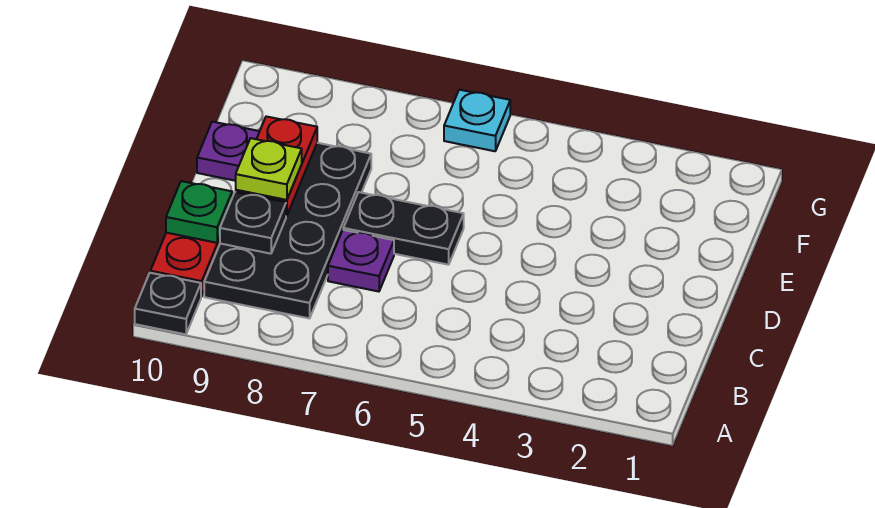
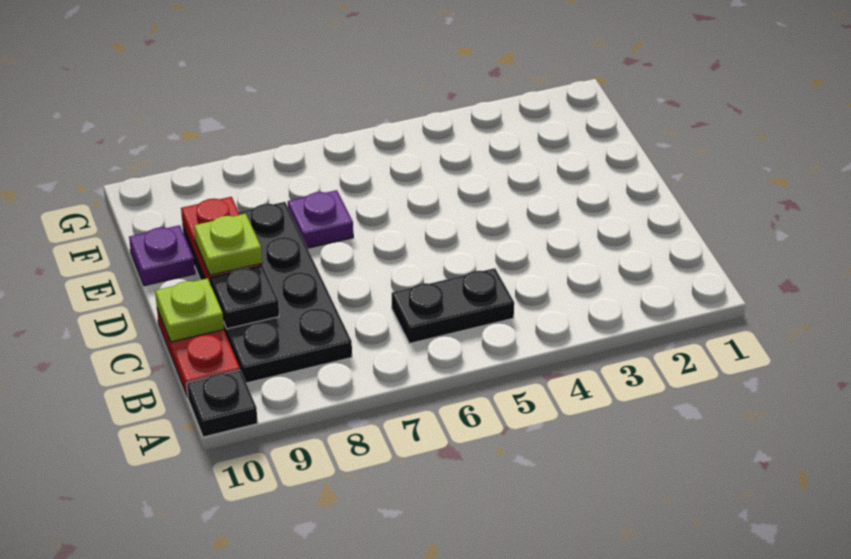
purple plate C7 level 1 -> purple plate E7 level 1
green plate C10 level 2 -> lime plate C10 level 2
black plate D6:D7 level 1 -> black plate B5:B6 level 1
cyan plate G6 level 1 -> none

